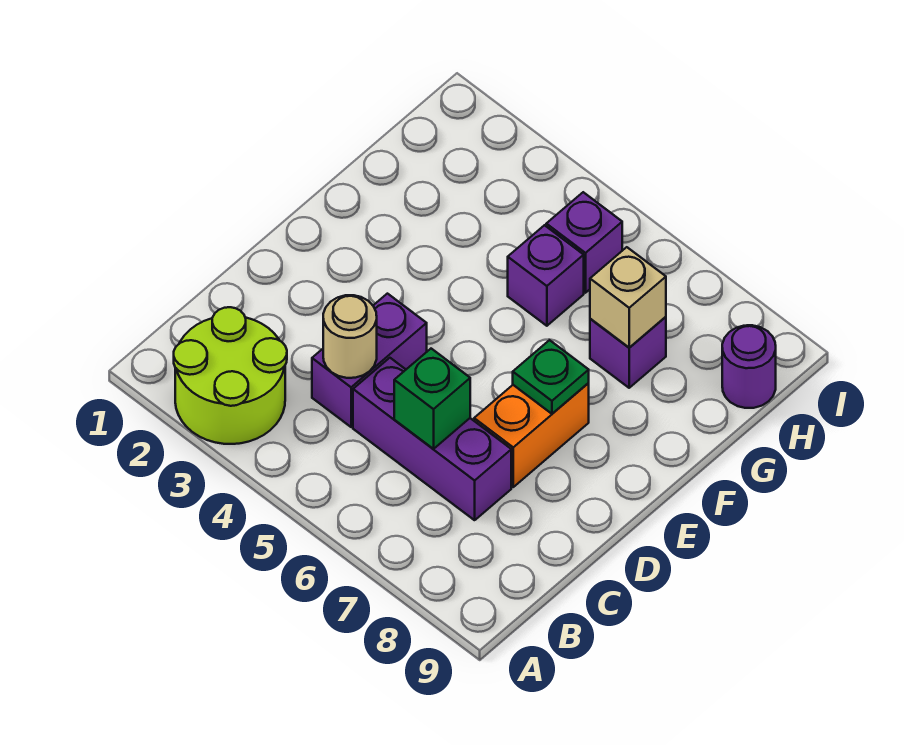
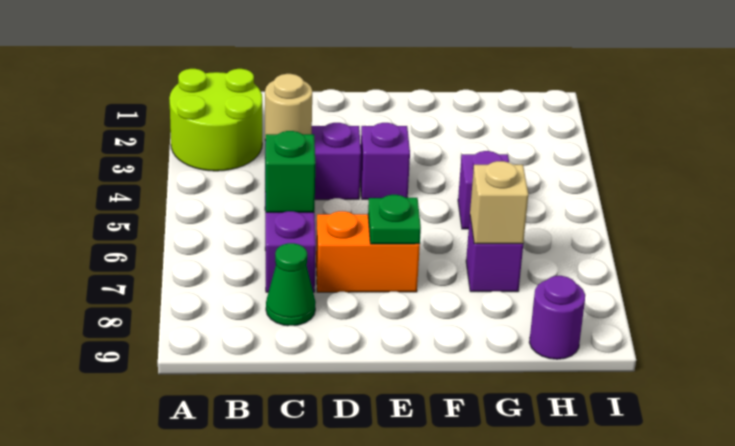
none -> green cone C8 level 1
purple brick H5 level 1 -> purple brick E4 level 1

